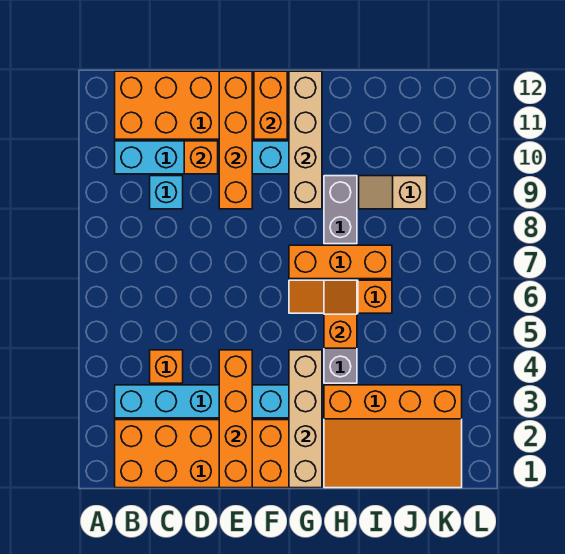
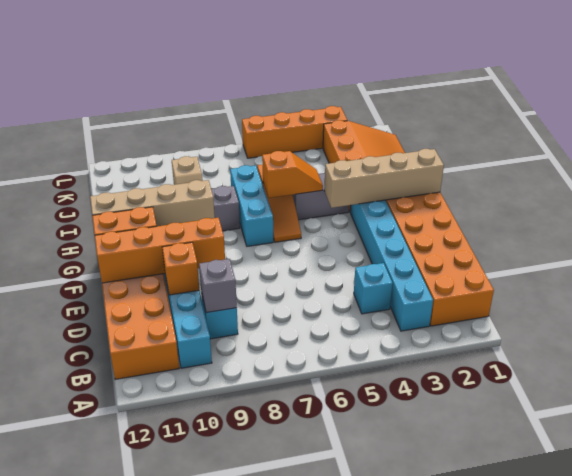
orange brick C4 level 1 -> cyan brick C4 level 1
none -> grey brick C9 level 2
orange brick E1:E4 level 2 -> orange brick L3:L6 level 1
orange brick G7:I7 level 1 -> cyan brick G7:I7 level 1
orange slope H5:H6 level 2 top 5 -> orange slope H5:H6 level 2 top 6

